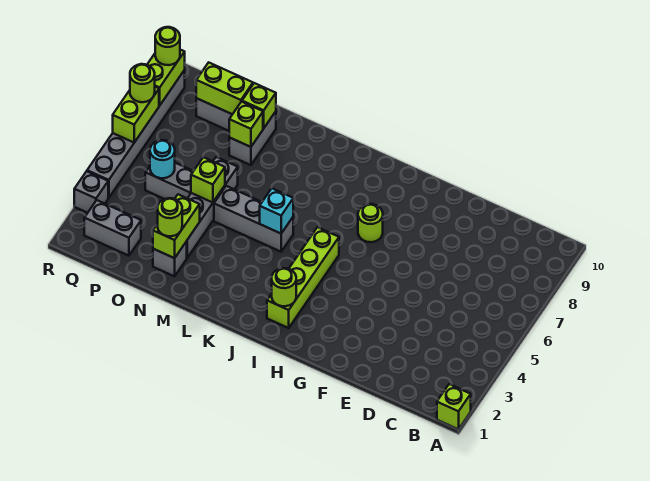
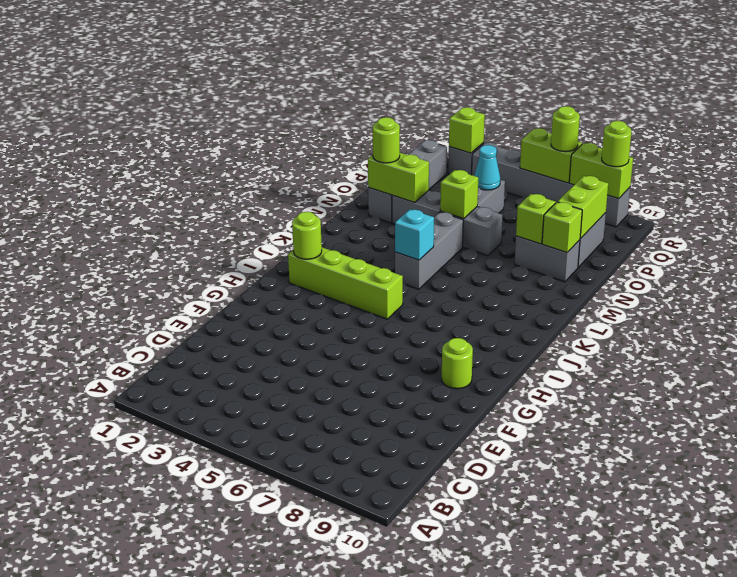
lime brick A1 level 1 -> lime brick R3 level 2
lime round brick H7 level 1 -> lime round brick G9 level 1
cyan round brick P5 level 2 -> cyan cone P5 level 2

